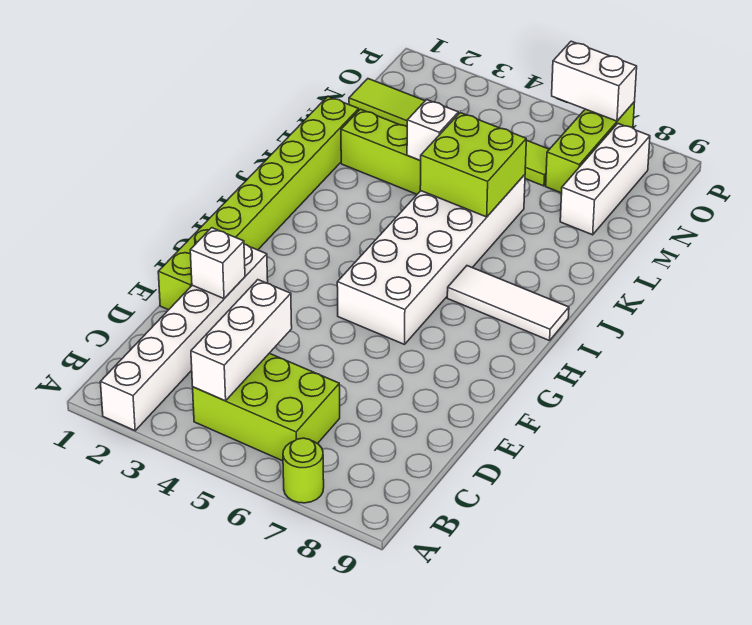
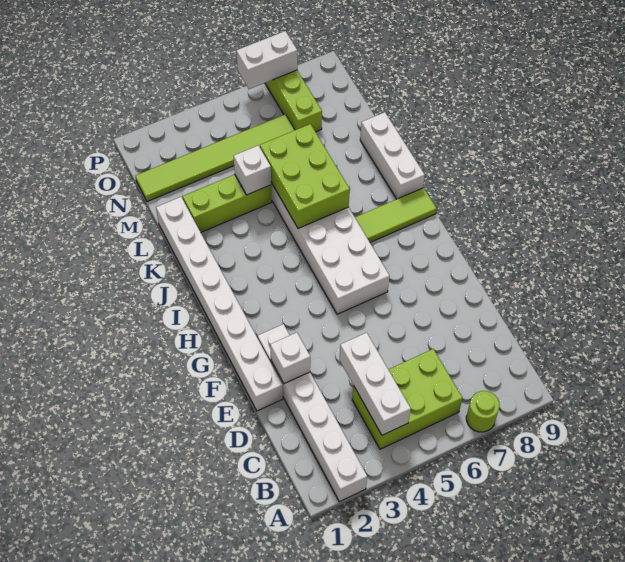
lime brick E1:L1 level 1 -> white brick E1:L1 level 1
white tile I7:I9 level 1 -> lime tile I7:I9 level 1
lime brick K5:L6 level 2 -> lime brick J5:L6 level 2
white brick M8:O8 level 1 -> white brick J9:L9 level 1

